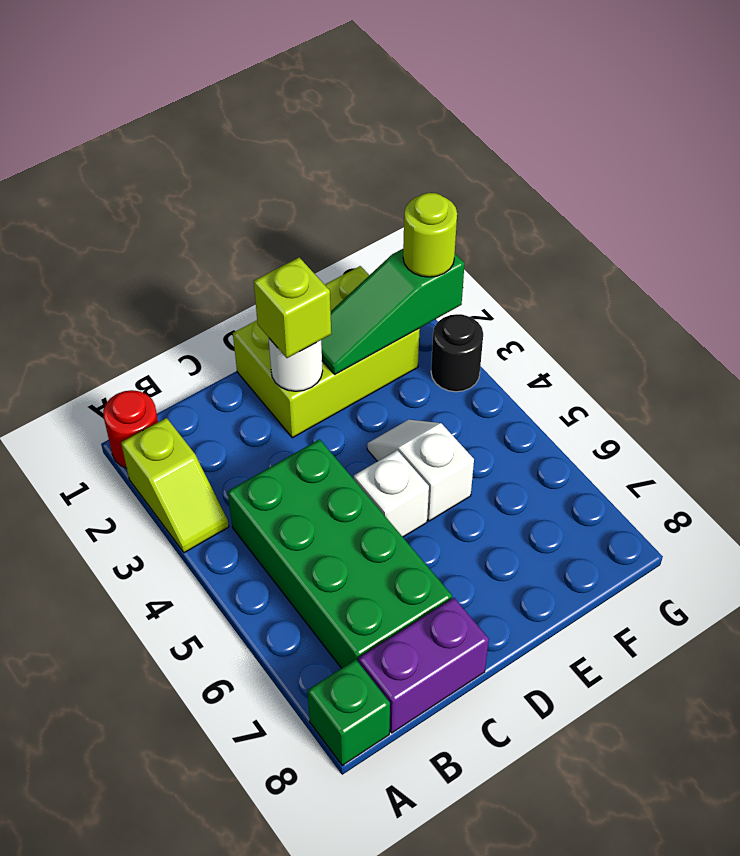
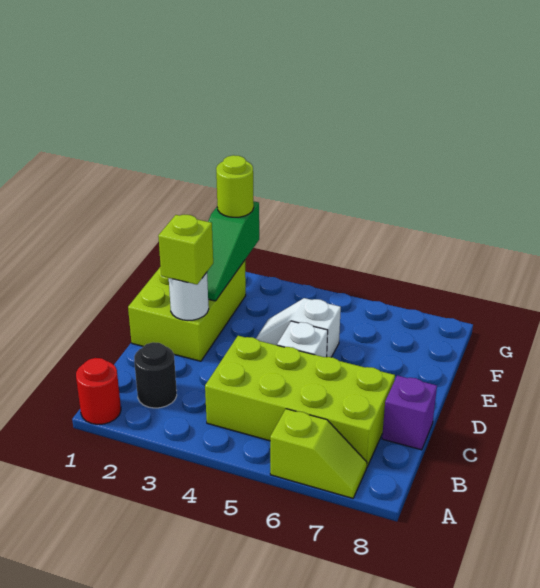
lime slope A2:A3 level 1 top 2 -> lime slope A6:A7 level 1 top 6
green brick A8 level 1 -> none
green brick B4:C7 level 1 -> lime brick B4:C7 level 1
purple brick B8:C8 level 1 -> purple brick C8 level 1
black round brick G3 level 1 -> black round brick B2 level 1

